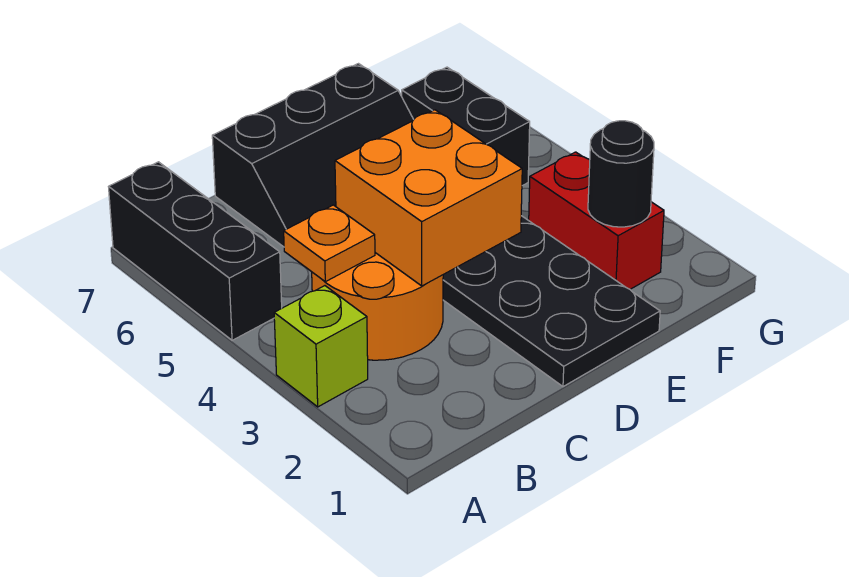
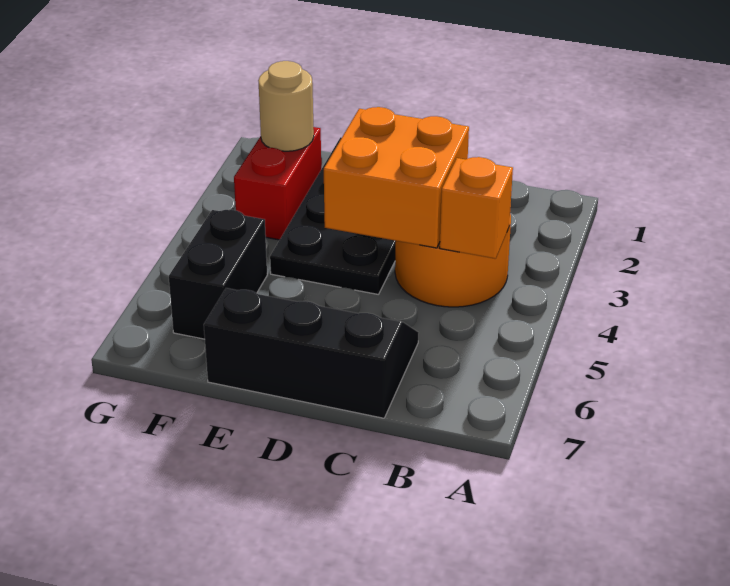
lime brick A3 level 1 -> none
black brick A5:A7 level 1 -> none
orange plate B4 level 2 -> orange brick B4 level 2
black round brick F2 level 2 -> tan round brick F2 level 2

